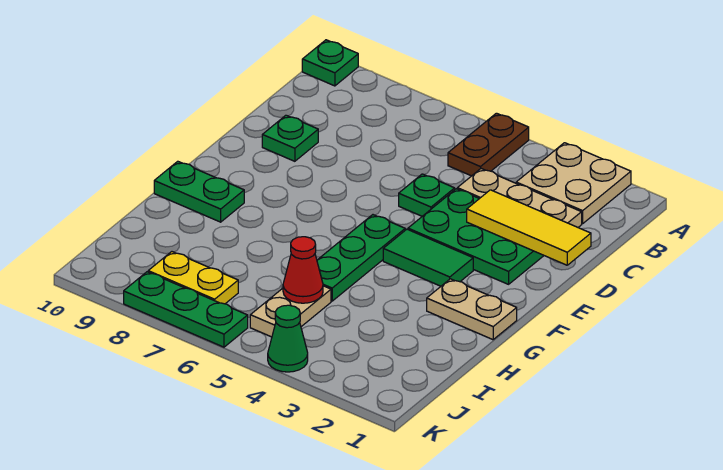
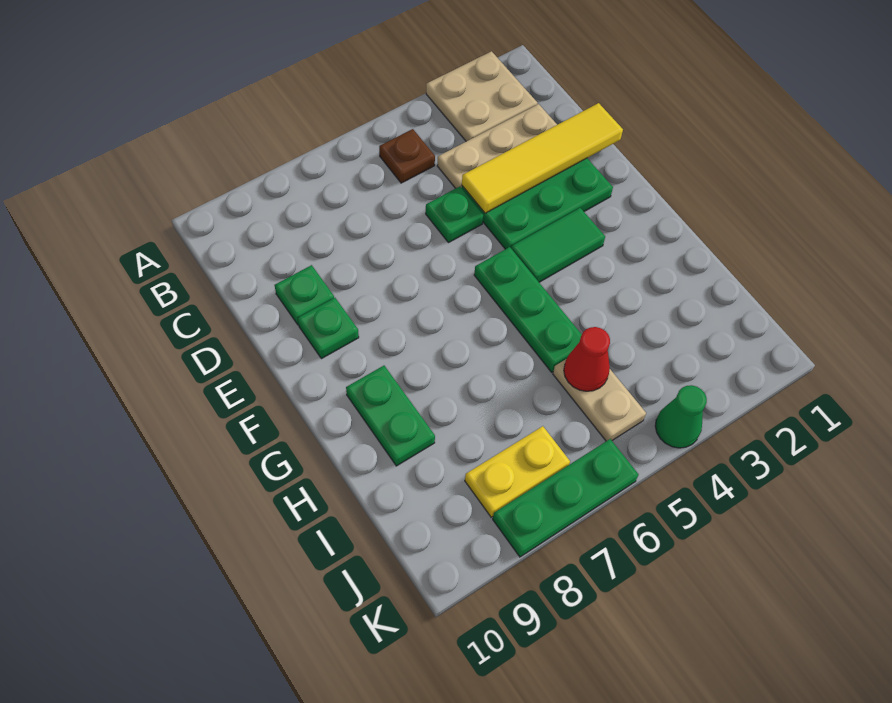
brown plate A5:B5 level 1 -> brown plate B5 level 1
green plate A10 level 1 -> green plate E9 level 1
yellow tile D1:D3 level 2 -> yellow tile D1:D4 level 2
tan plate G1:G2 level 1 -> none
green plate G9:G10 level 1 -> green plate G9:H9 level 1

